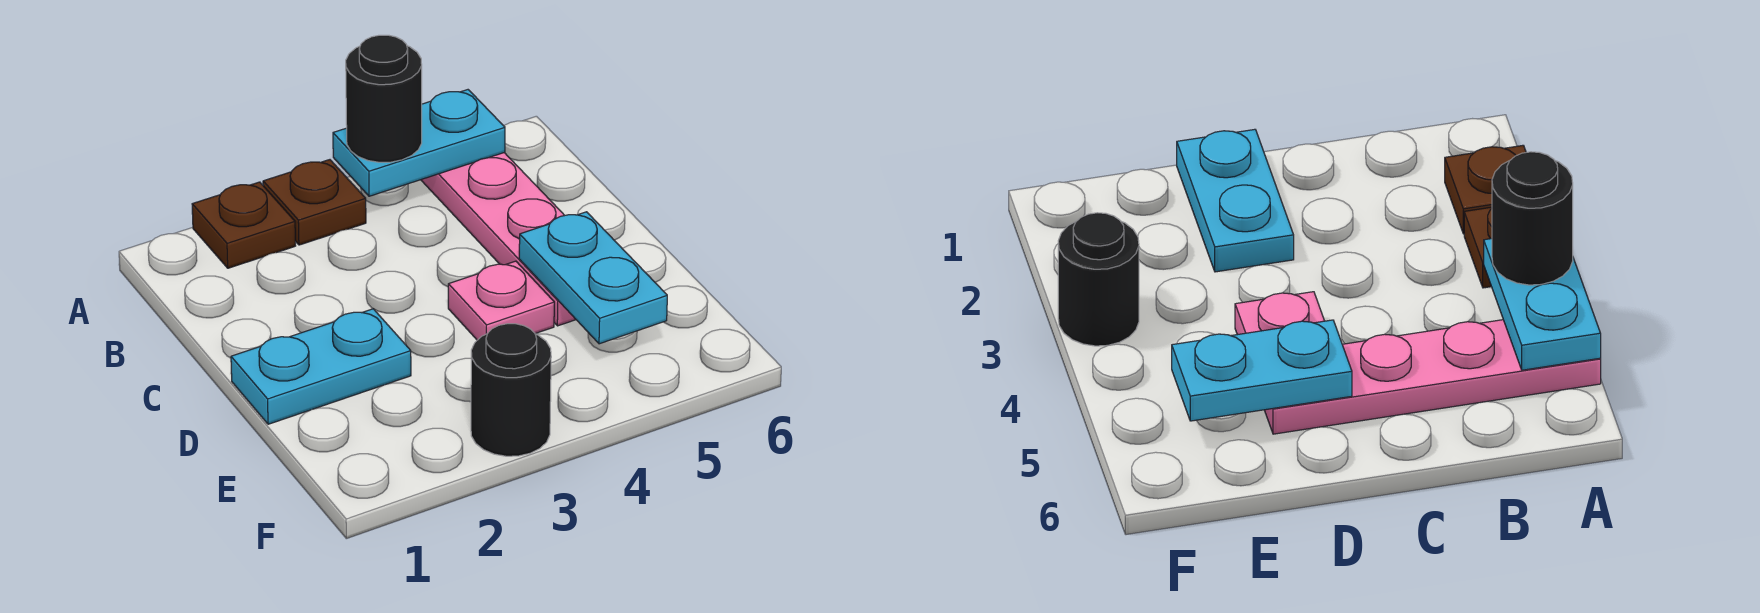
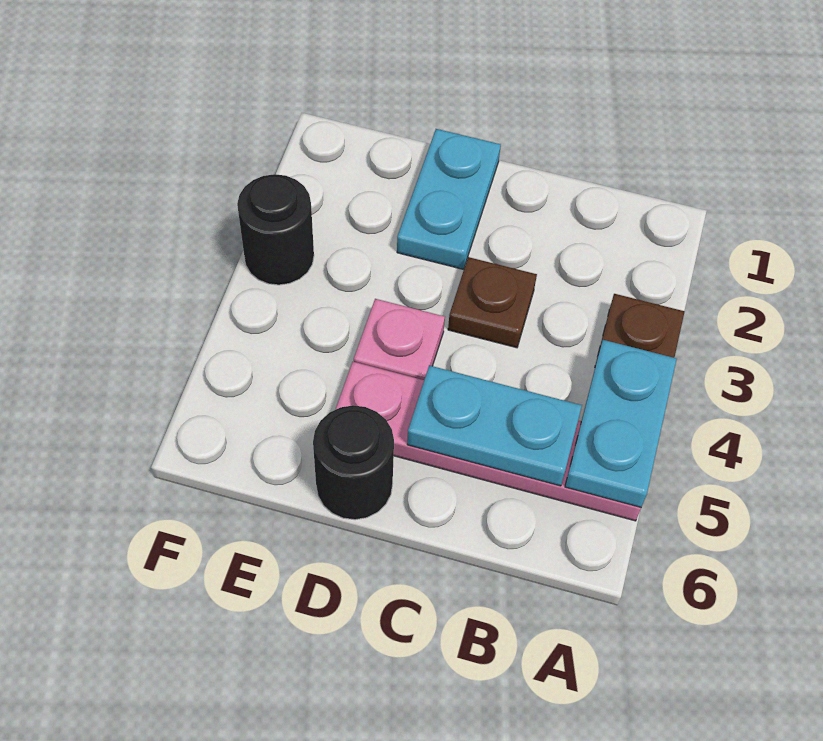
brown plate A2 level 1 -> brown plate C3 level 1
black round brick A4 level 3 -> black round brick D6 level 1
cyan plate D5:E5 level 2 -> cyan plate B5:C5 level 2

